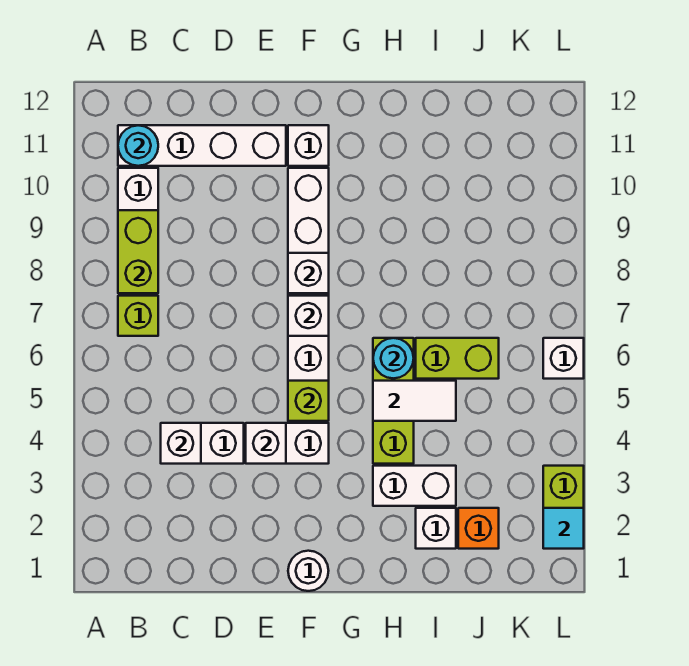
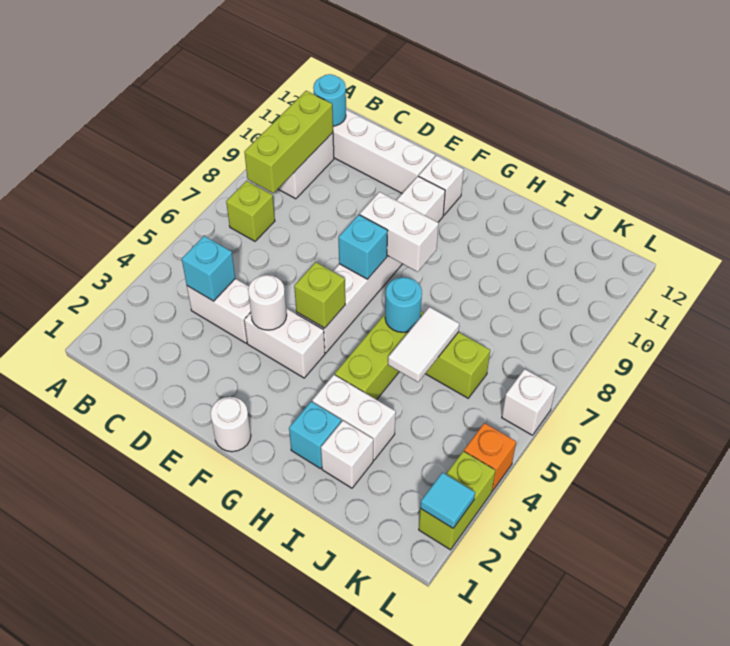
lime brick B8:B9 level 2 -> lime brick B8:B10 level 2
white brick C4 level 2 -> cyan brick C4 level 2
white brick E4 level 2 -> white round brick E4 level 2
white brick F7 level 2 -> cyan brick F7 level 2
white brick F8 level 2 -> white brick F8:G8 level 2
none -> cyan brick H2 level 1
white tile H5:I5 level 2 -> white tile I5:I6 level 2
orange brick J2 level 1 -> orange brick L4 level 1

